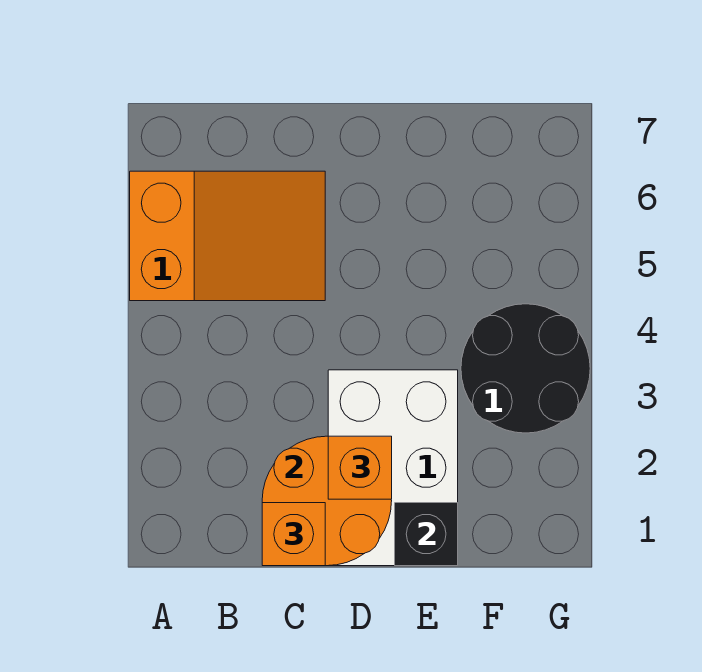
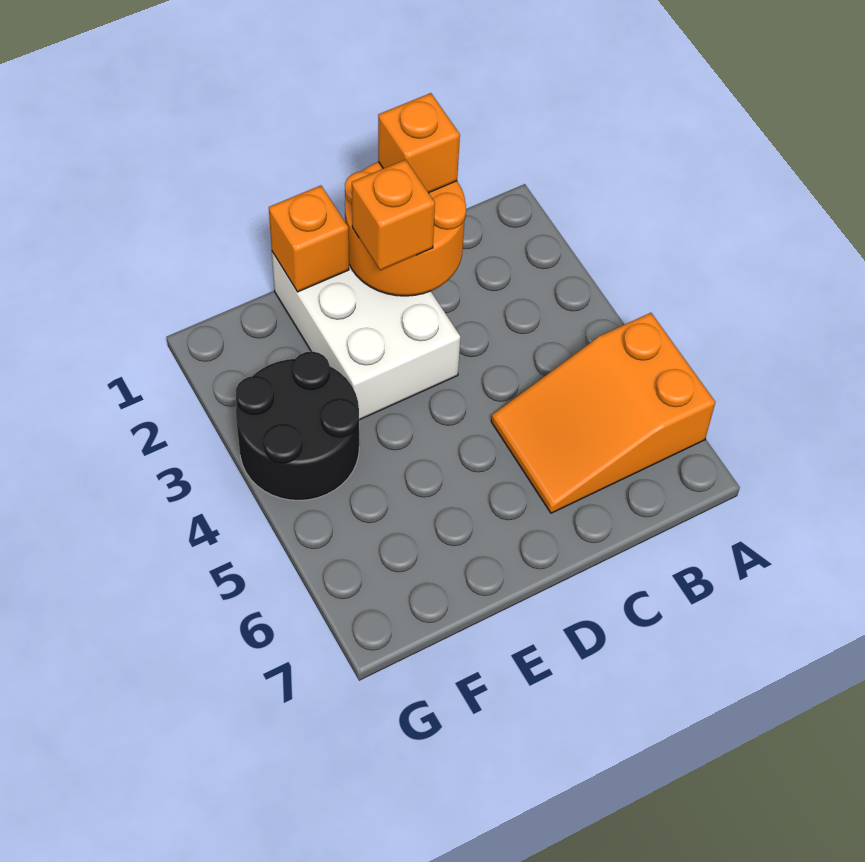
black brick E1 level 2 -> orange brick E1 level 2

